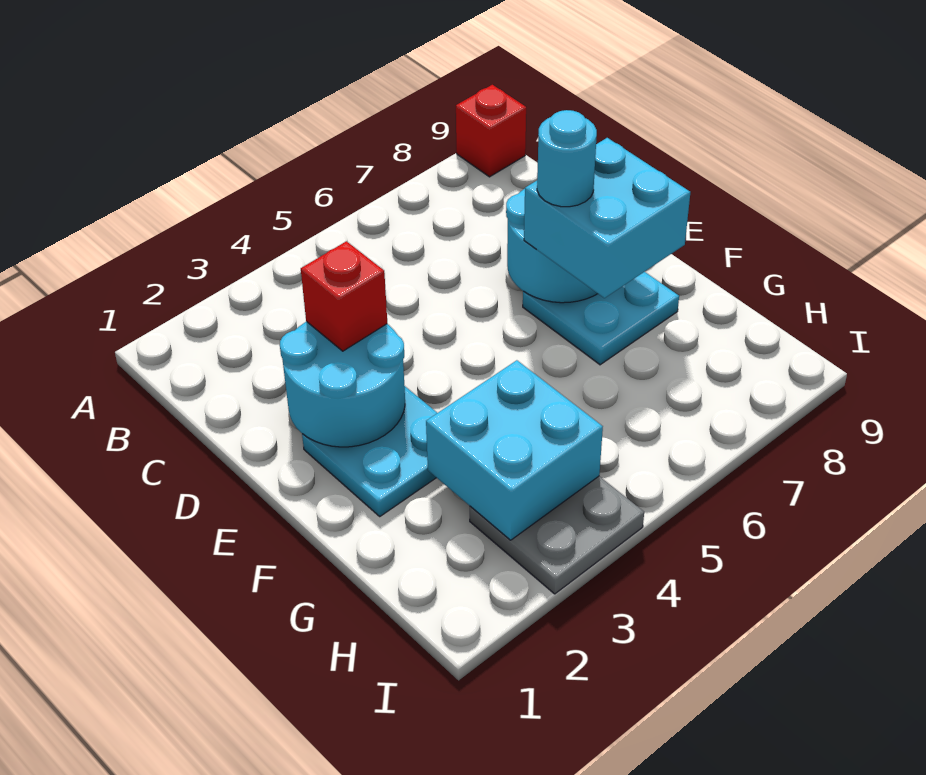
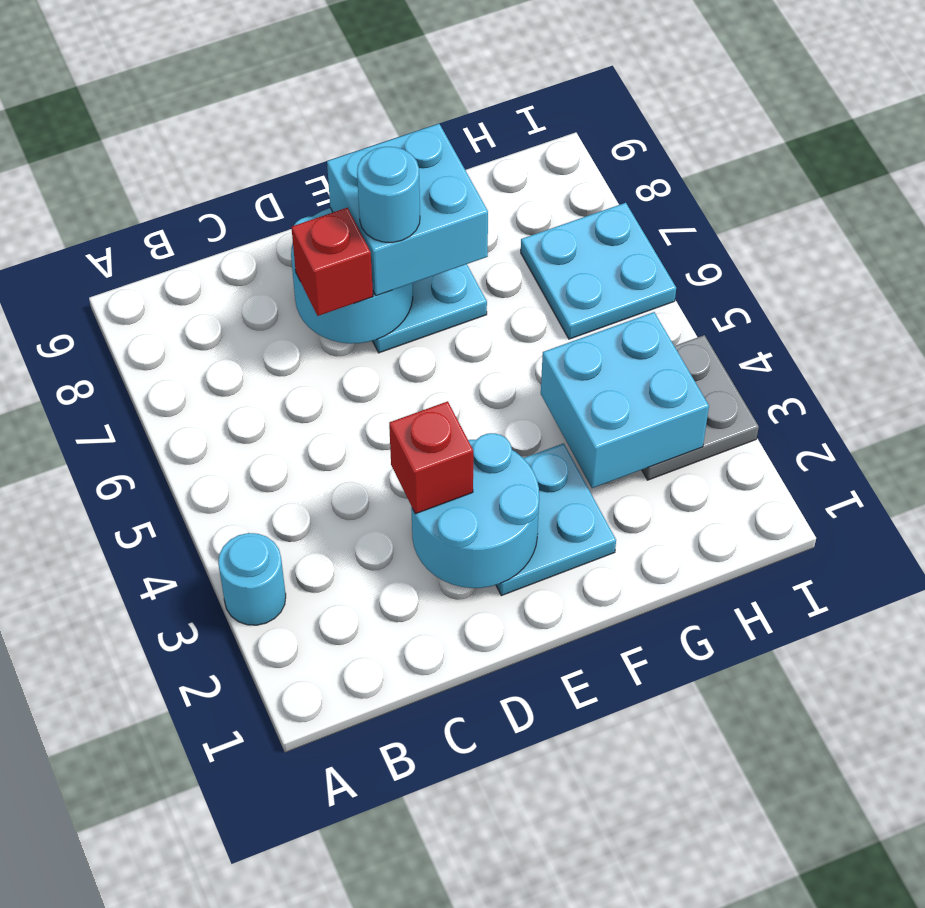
none -> cyan round brick A3 level 1
red brick A9 level 1 -> red brick D7 level 3
none -> cyan plate H6:I7 level 1

